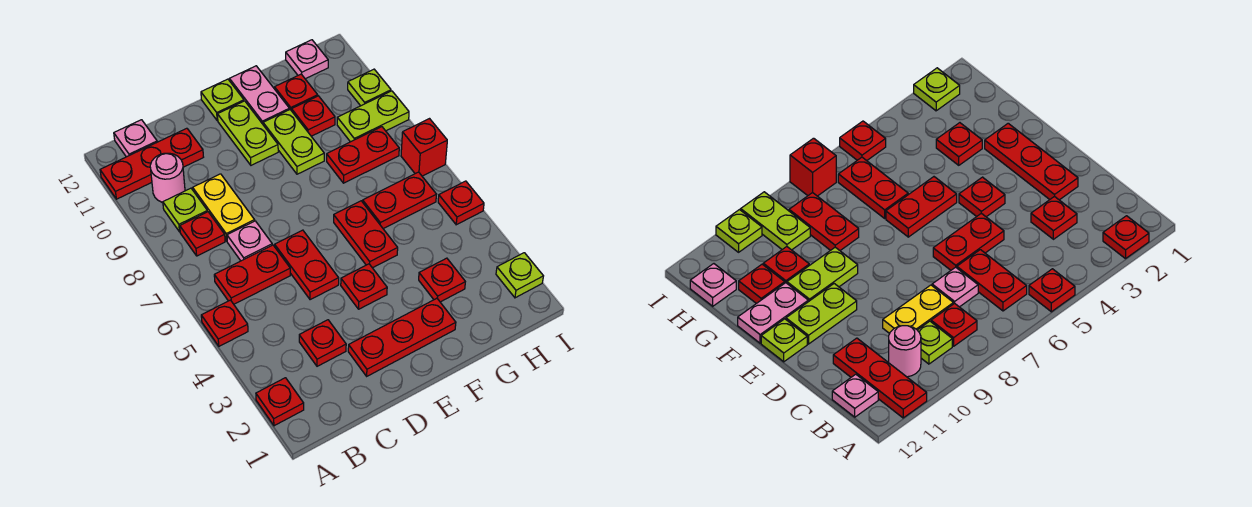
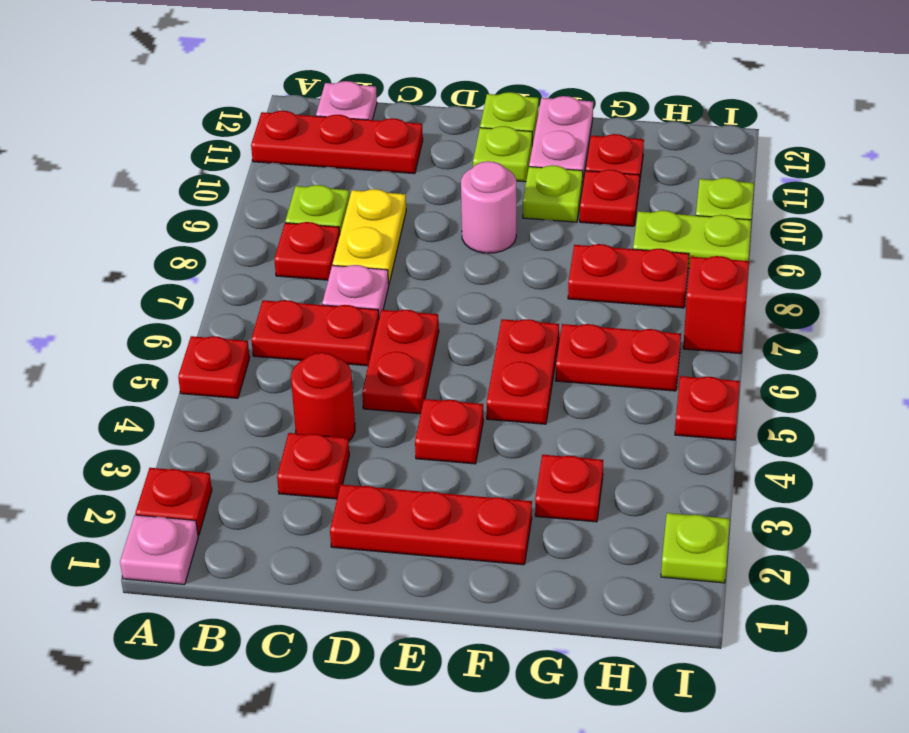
pink round brick B10 level 1 -> pink round brick E9 level 1
none -> red round brick C4 level 1
lime plate E10:E11 level 1 -> lime plate E11 level 1
lime plate F9:F10 level 1 -> lime plate F10 level 1
pink plate H12 level 1 -> pink plate A1 level 1

